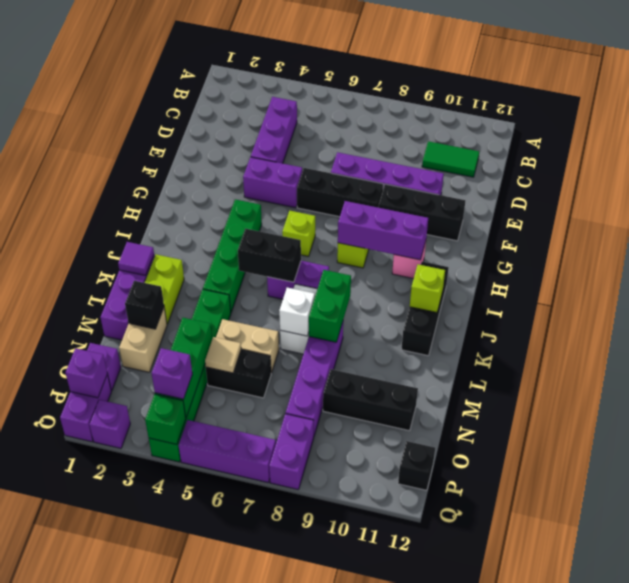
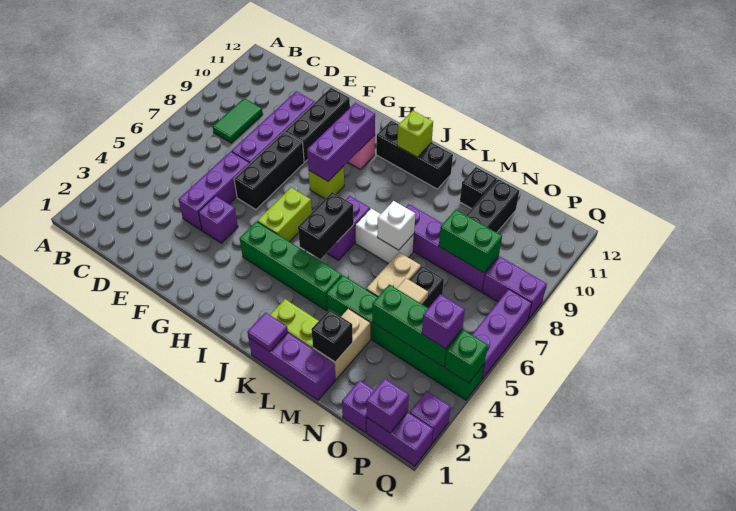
purple brick C4:E4 level 1 -> purple brick E4:E6 level 1
green tile C10:C11 level 1 -> green tile C8:C9 level 1
purple brick F4:F5 level 1 -> purple brick F4 level 1
lime brick H6 level 1 -> lime brick H5:H6 level 1
green brick K8:L8 level 2 -> green brick N8:O8 level 2
tan brick M2:N2 level 1 -> tan brick M2:M3 level 1
black brick P12 level 1 -> black brick M11 level 1

